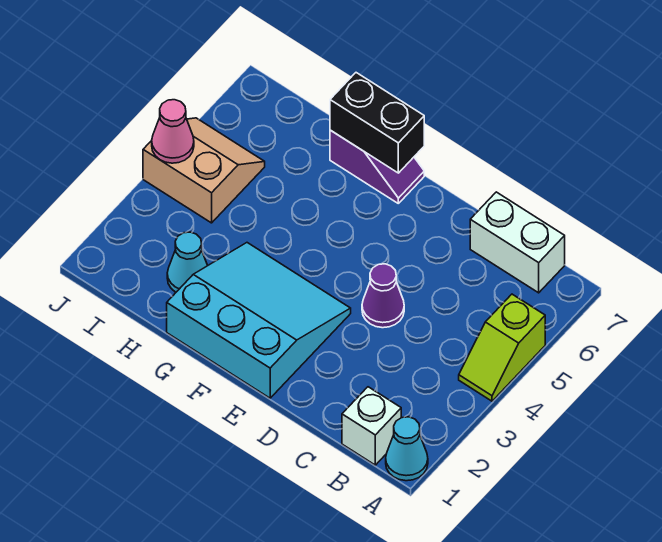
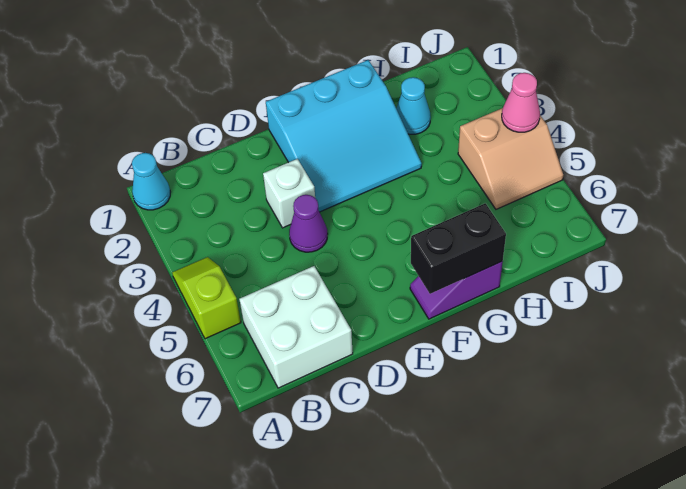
white brick B1 level 1 -> white brick D3 level 1
white brick B7:C7 level 1 -> white brick B6:C7 level 1

